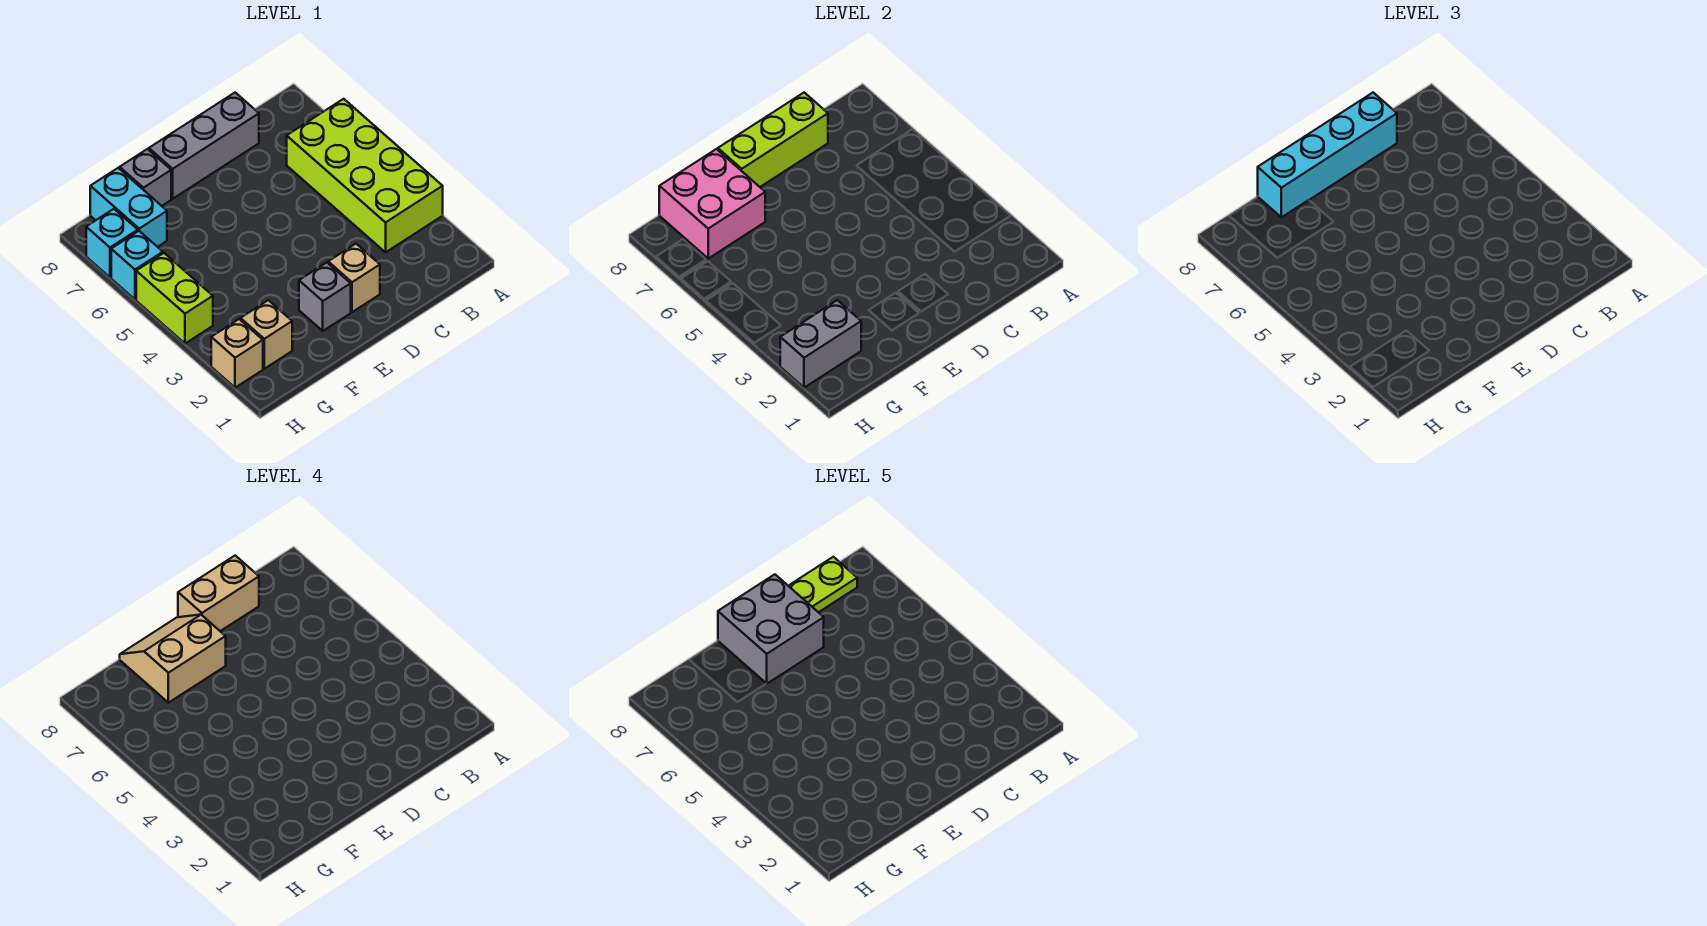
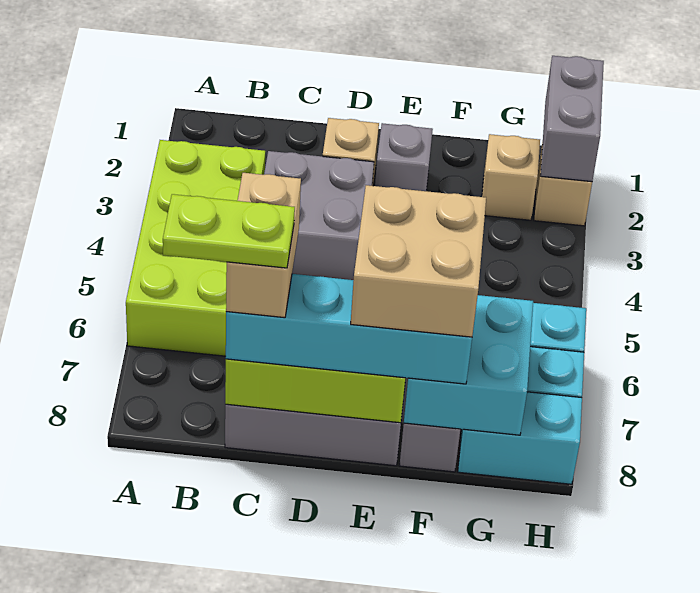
tan brick C8:D8 level 4 -> tan brick C7:C8 level 4
grey brick D7:E8 level 5 -> grey brick C3:D4 level 1
tan slope E7:F8 level 4 top 7 -> tan brick E7:F8 level 4
pink brick F7:G8 level 2 -> cyan brick F7:G8 level 2
grey brick G2:H2 level 2 -> grey brick H1:H2 level 2
cyan brick G7:G8 level 1 -> cyan brick G8:H8 level 1
lime brick H4:H5 level 1 -> none

